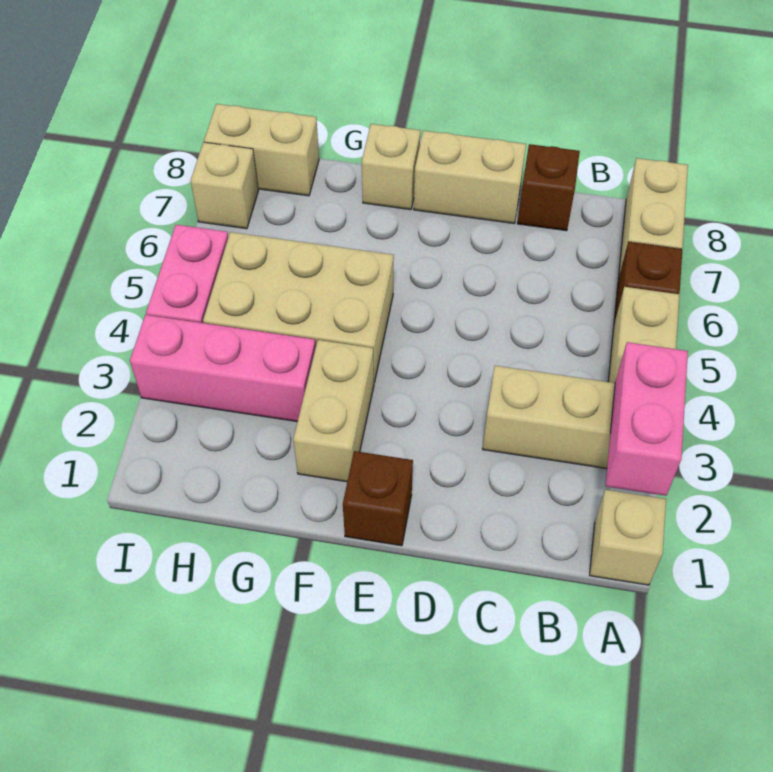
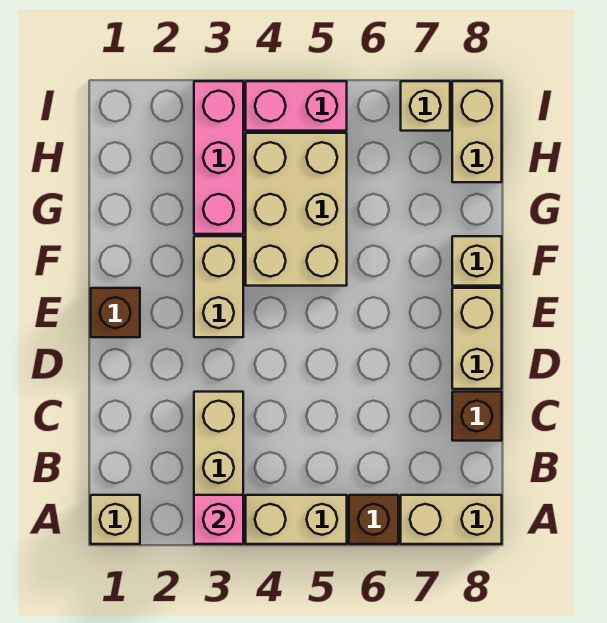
pink brick A2:A3 level 2 -> pink brick A3 level 2
tan brick F2:F3 level 1 -> tan brick E3:F3 level 1

